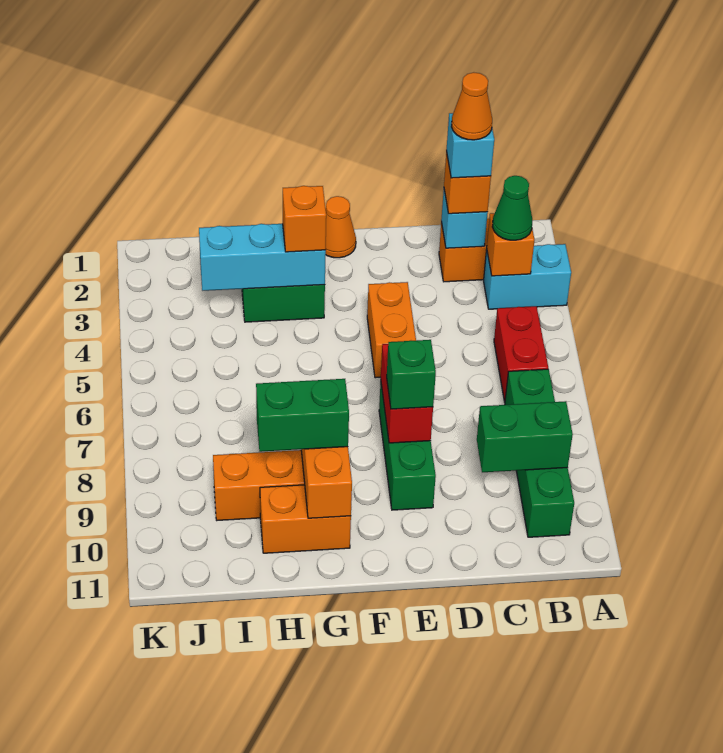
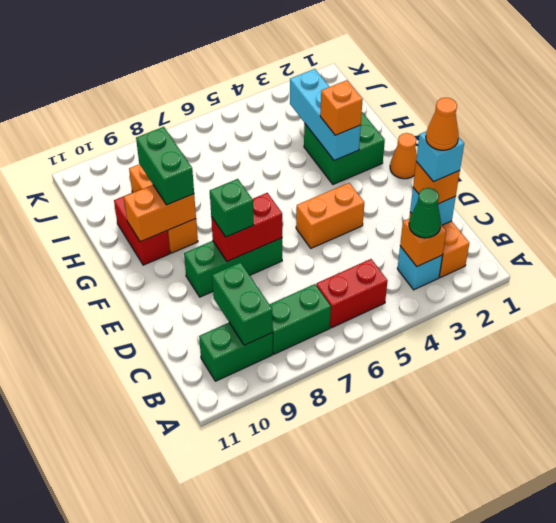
cyan brick A3:B3 level 1 -> cyan brick B3 level 1
orange brick G10:H10 level 1 -> red brick G10:H10 level 1

